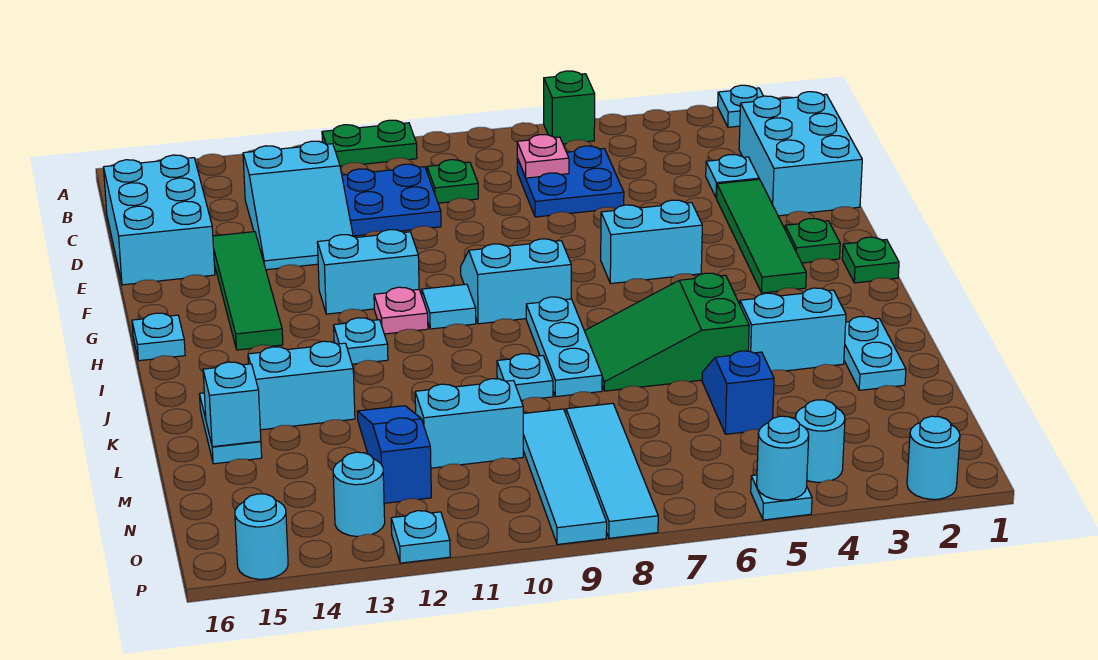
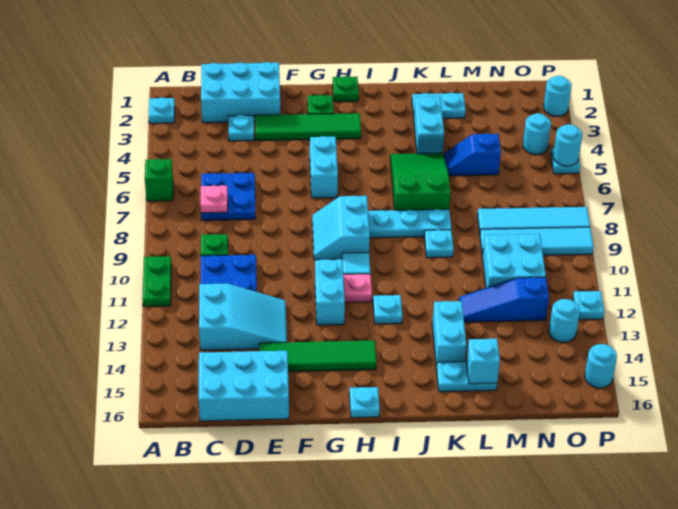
green slope J5:K7 level 1 top 5 -> green slope J5:K7 level 1 top 7
cyan brick M10:M11 level 1 -> cyan brick M10:N11 level 1

